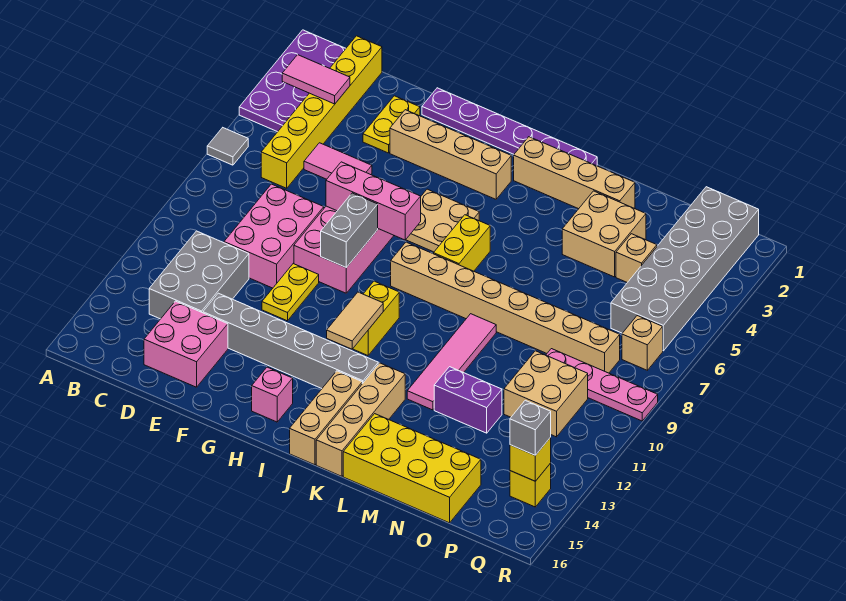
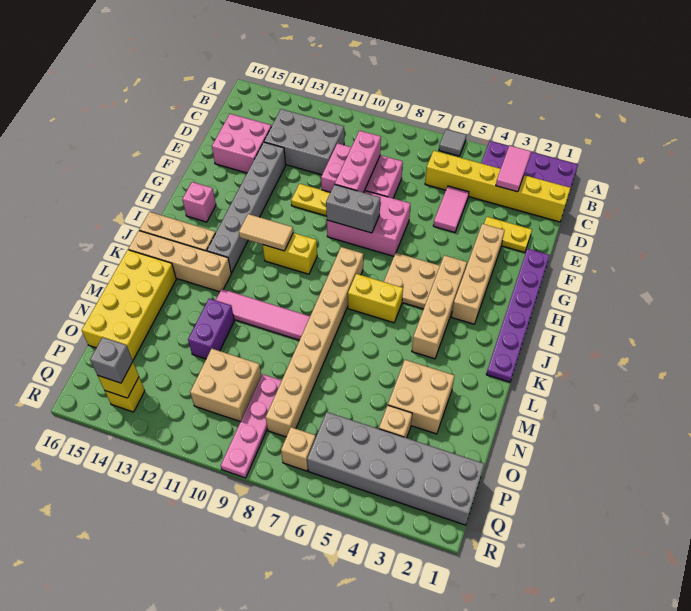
pink brick F7:H7 level 2 -> pink brick D9:F9 level 2
tan brick J2:M2 level 1 -> tan brick H4:K4 level 1

